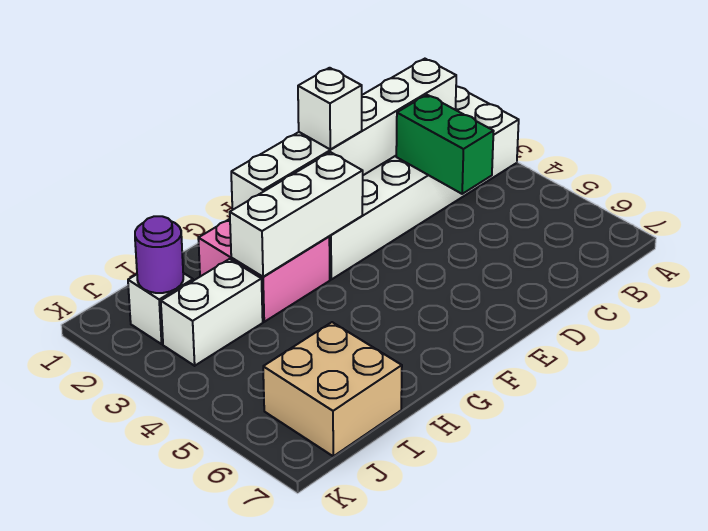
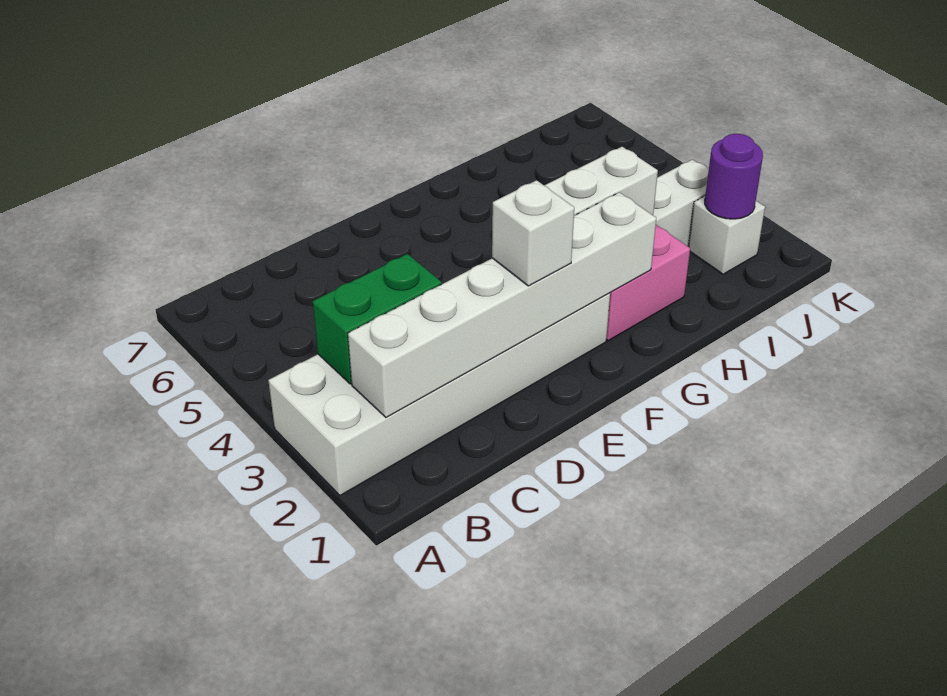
green brick C3:C4 level 2 -> green brick B3:C3 level 2
tan brick I6:J7 level 1 -> none

